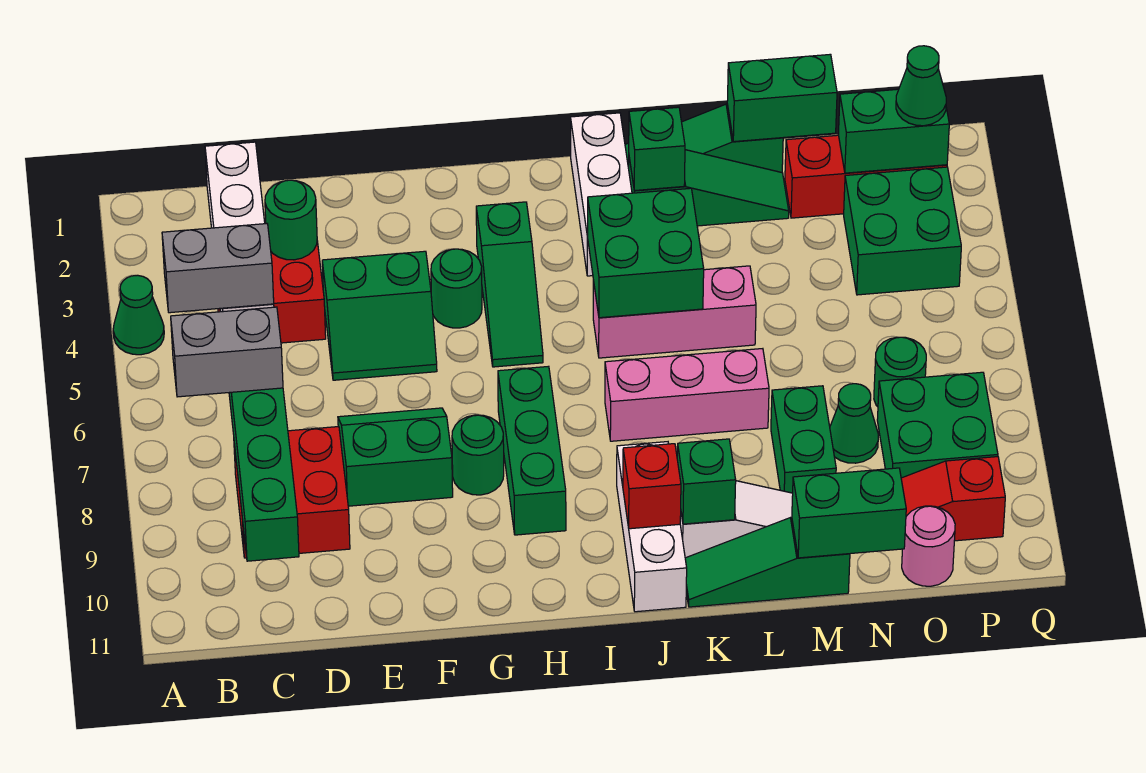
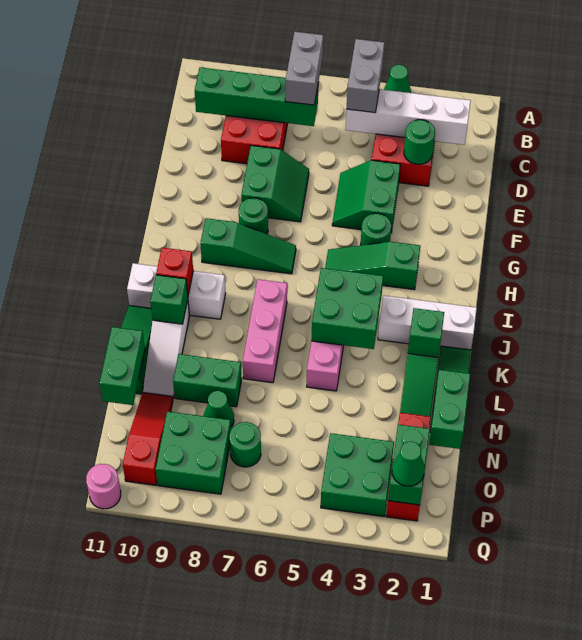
green brick H7:H9 level 1 -> green slope H7:H9 level 1 top 9
pink round brick O11 level 1 -> pink round brick Q11 level 1

